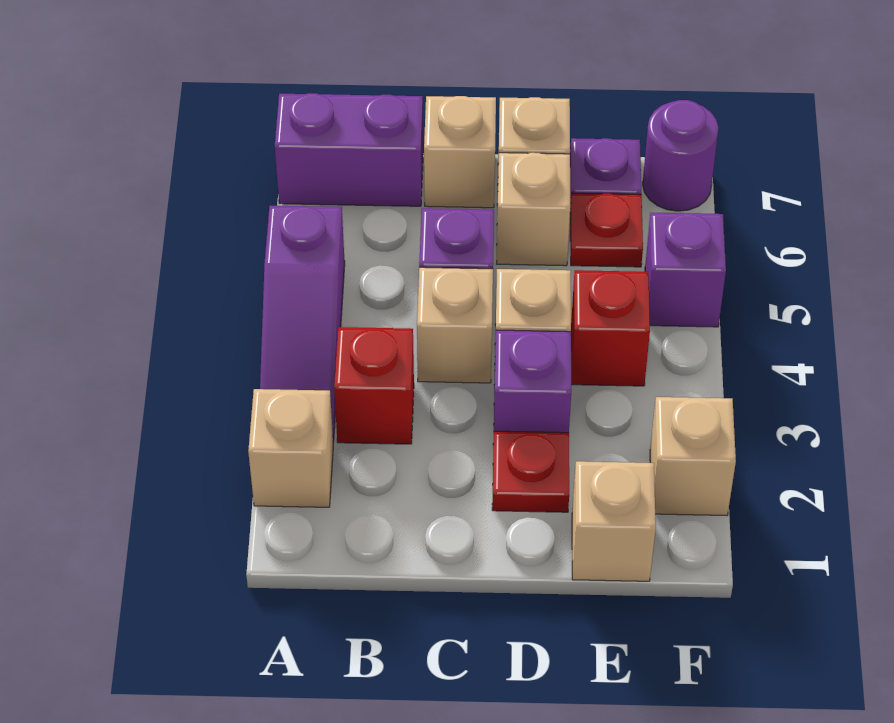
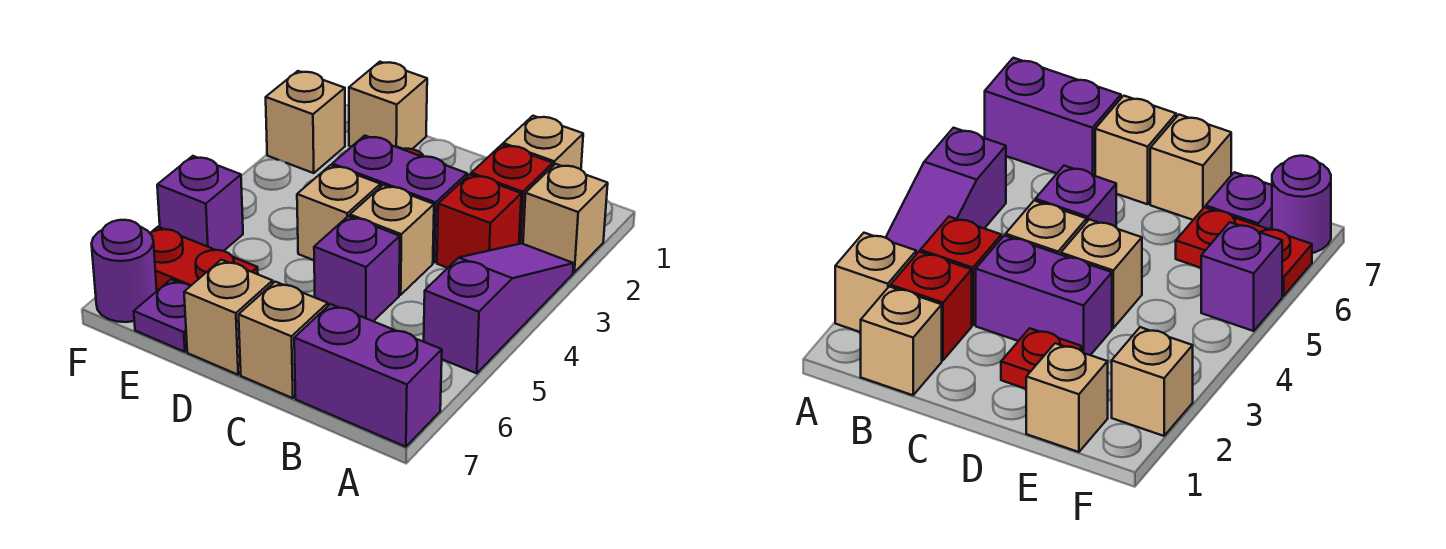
purple brick D3 level 1 -> purple brick C3:D3 level 1
tan brick D6 level 1 -> tan brick B1 level 1
red brick E4 level 1 -> red brick B2 level 1
red plate E6 level 1 -> red plate E6:F6 level 1

